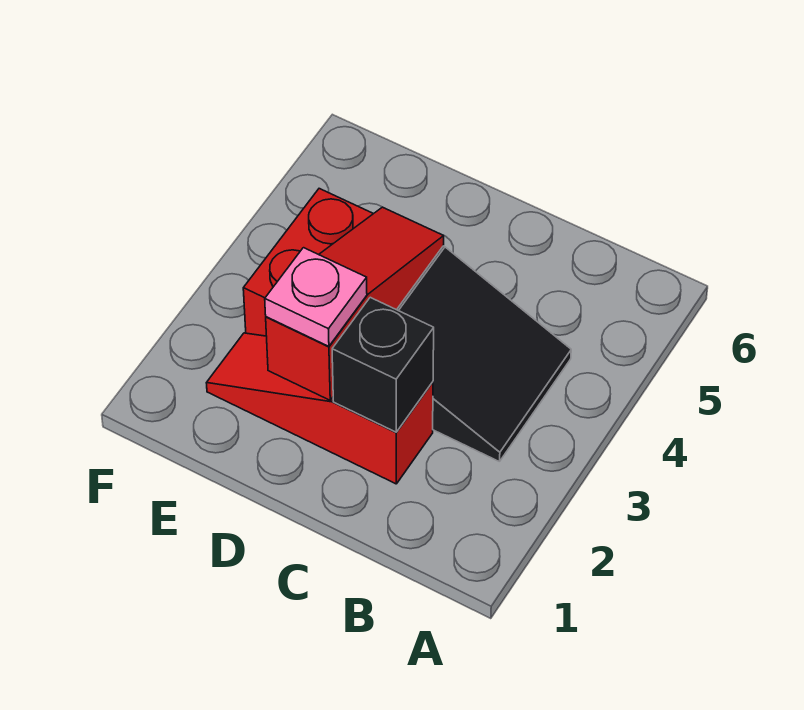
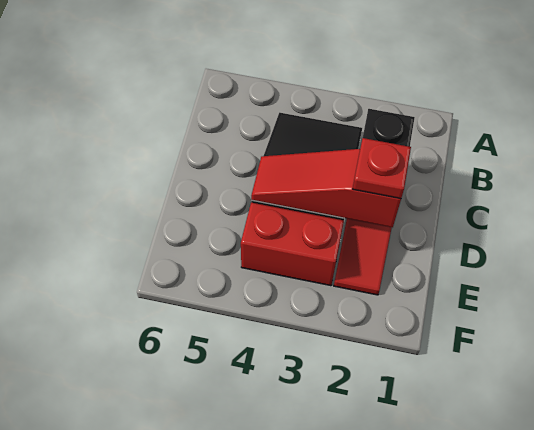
pink plate D2 level 3 -> red plate D2 level 3

